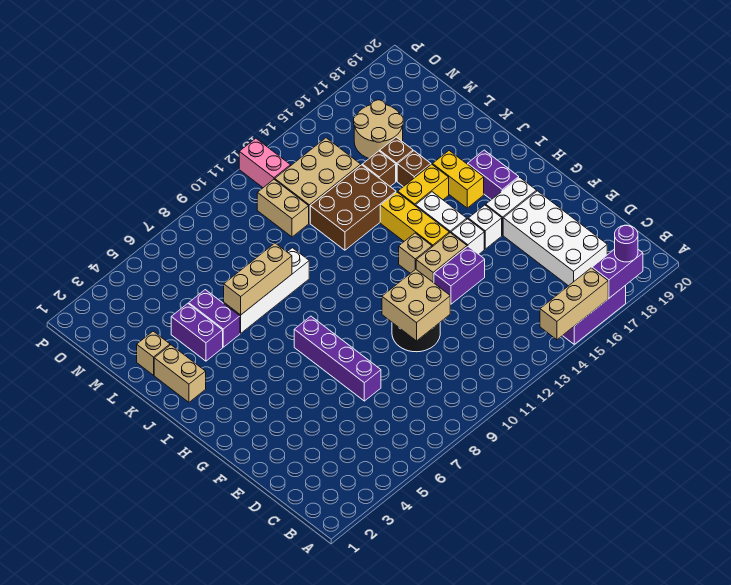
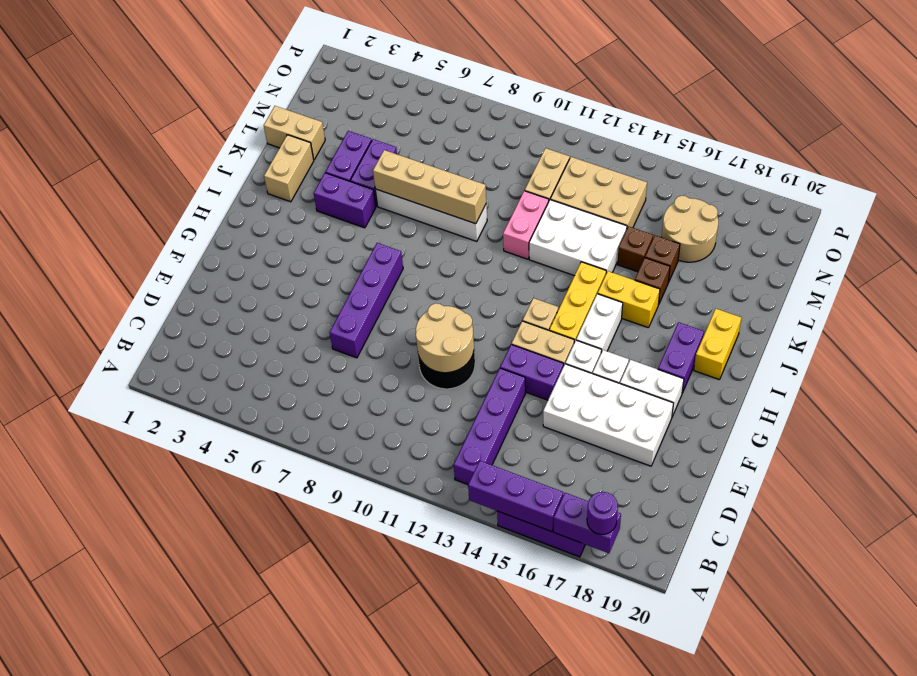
tan brick A14:A16 level 2 -> purple brick A14:A16 level 2
none -> purple brick B13:E13 level 1
white brick C17:F18 level 1 -> white brick E15:F18 level 1
tan brick E10:F11 level 2 -> tan round brick E10:F11 level 2
yellow brick I17:J17 level 1 -> yellow brick I19:J19 level 1
none -> purple brick J4:J5 level 1
tan brick K6:K8 level 2 -> tan brick K6:K9 level 2
brown brick K12:L14 level 1 -> white brick K12:L14 level 1
tan brick L2 level 1 -> tan brick L1:L2 level 1
pink brick O12:P12 level 1 -> pink brick K11:L11 level 1

